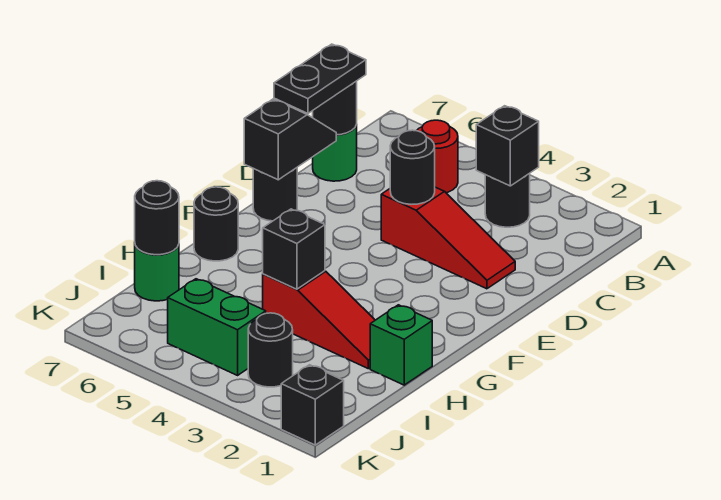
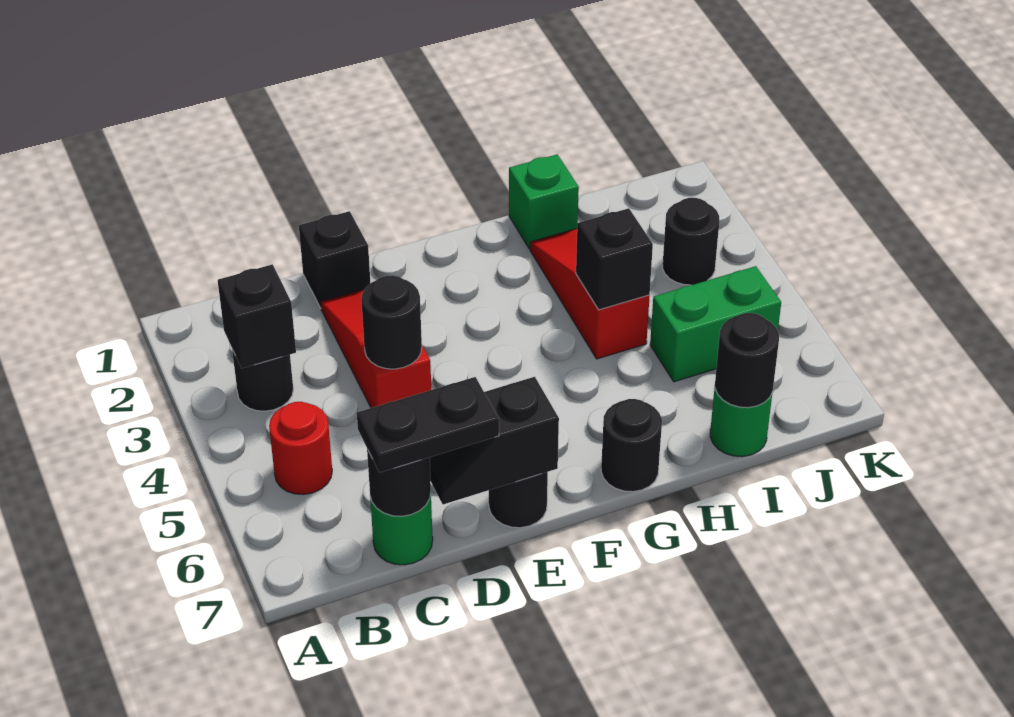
green brick J4:J5 level 1 -> green brick I5:J5 level 1
black brick K1 level 1 -> black brick D1 level 1

